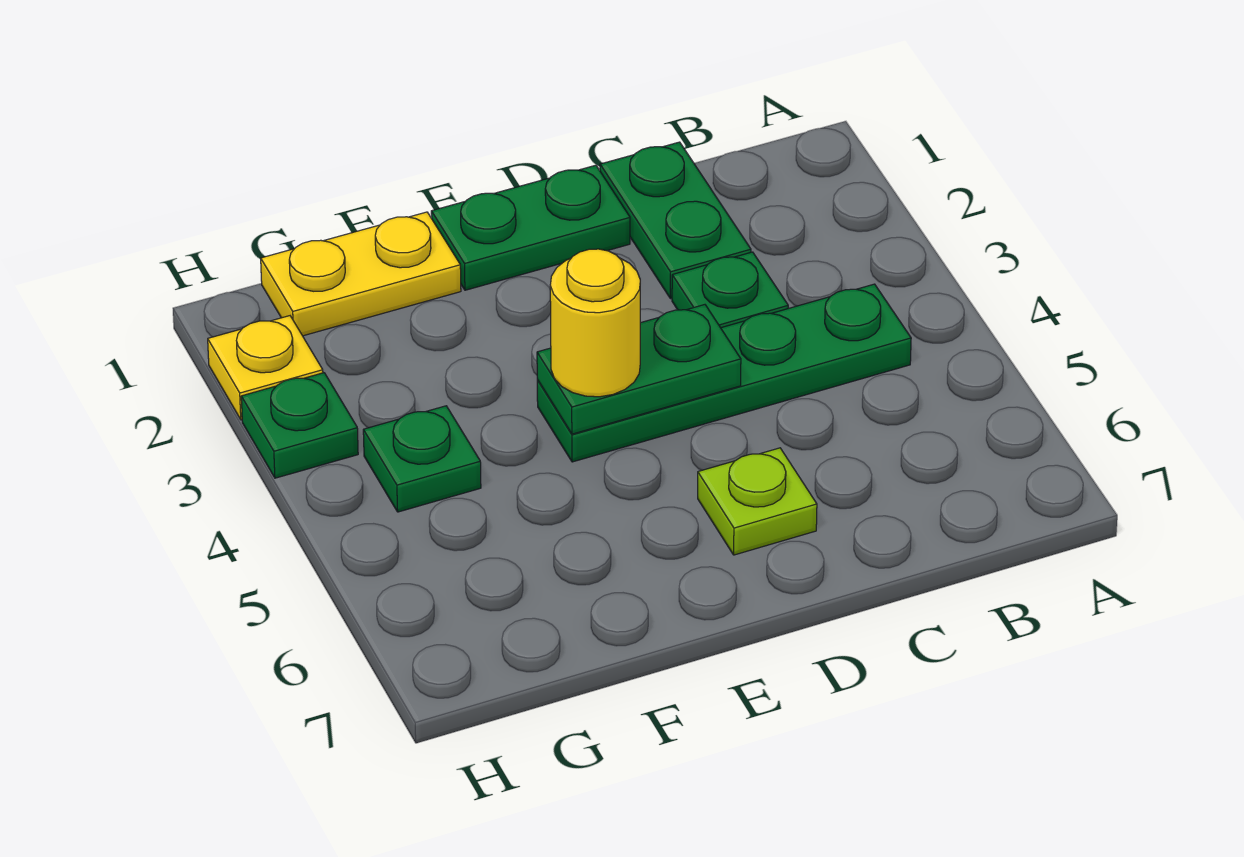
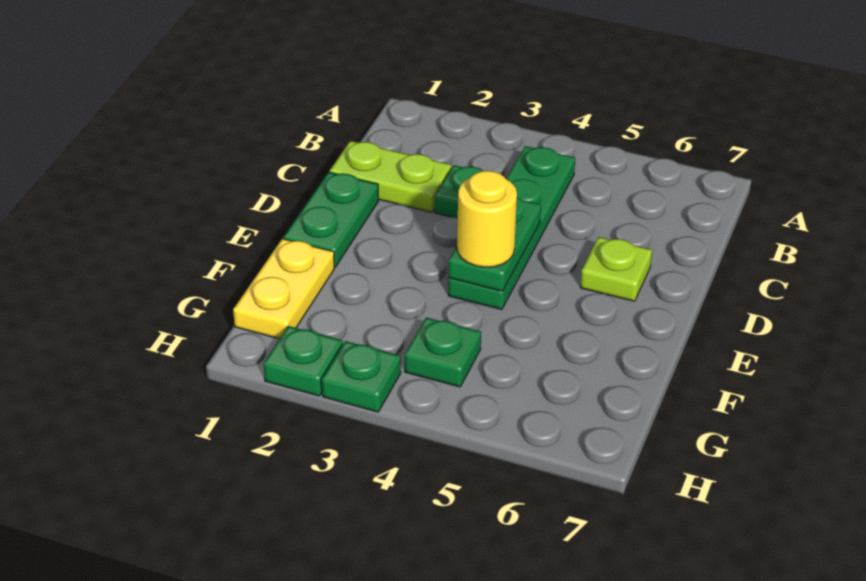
green plate C1:C2 level 1 -> lime plate C1:C2 level 1
yellow plate H2 level 1 -> green plate H2 level 1

